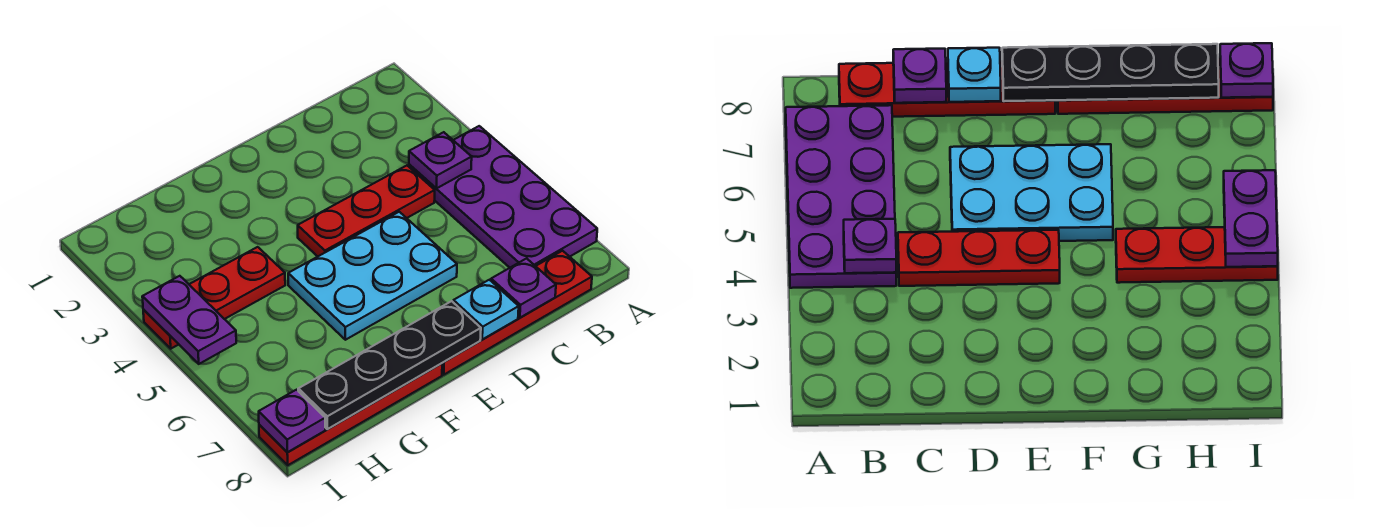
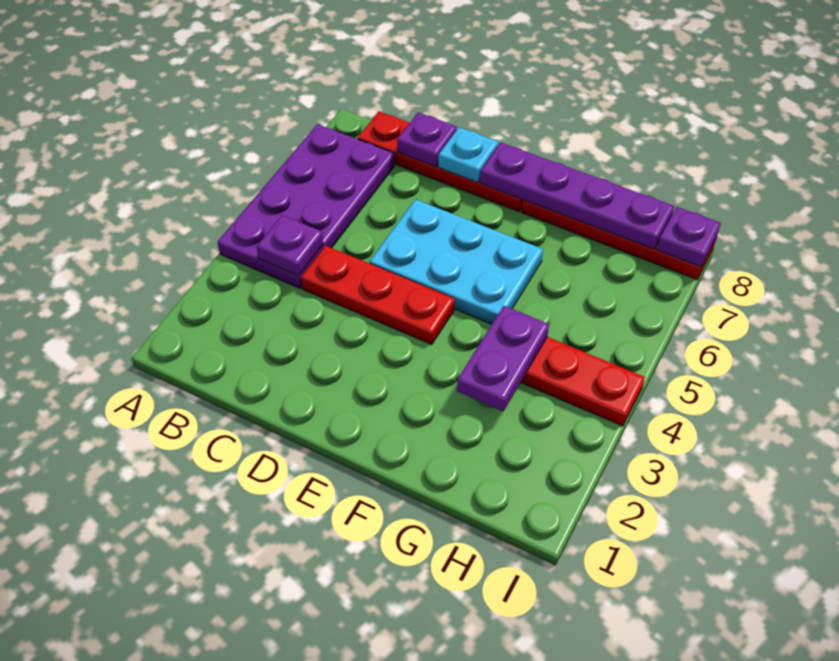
black plate E8:H8 level 2 -> purple plate E8:H8 level 2
purple plate I4:I5 level 2 -> purple plate G3:G4 level 2

